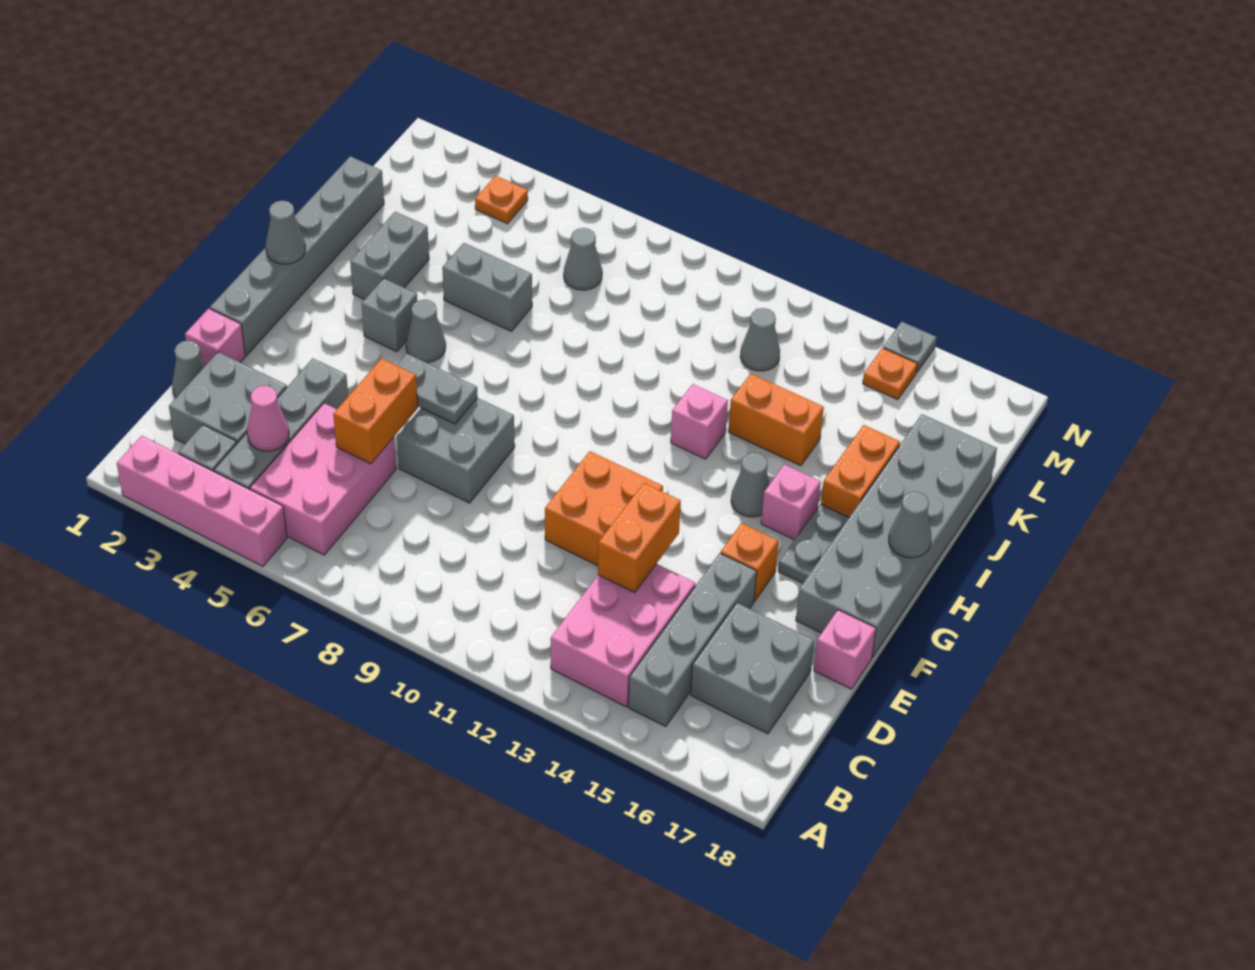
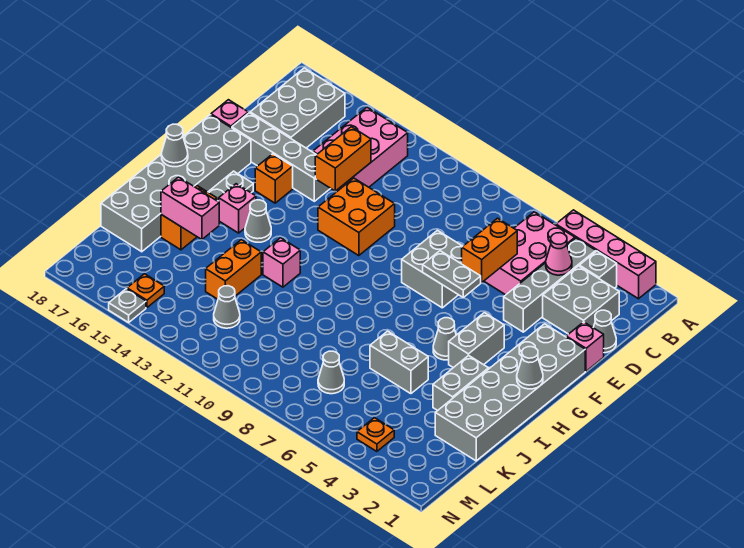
grey brick B15:E15 level 1 -> grey brick E14:E17 level 1
grey brick C16:D17 level 1 -> grey brick B16:D17 level 1
grey brick F1:K1 level 1 -> grey brick F1:K2 level 1
grey brick H4 level 1 -> grey brick G4:H4 level 1
orange brick J13:J14 level 1 -> orange brick J13:K13 level 1
none -> pink brick J15:J16 level 2

